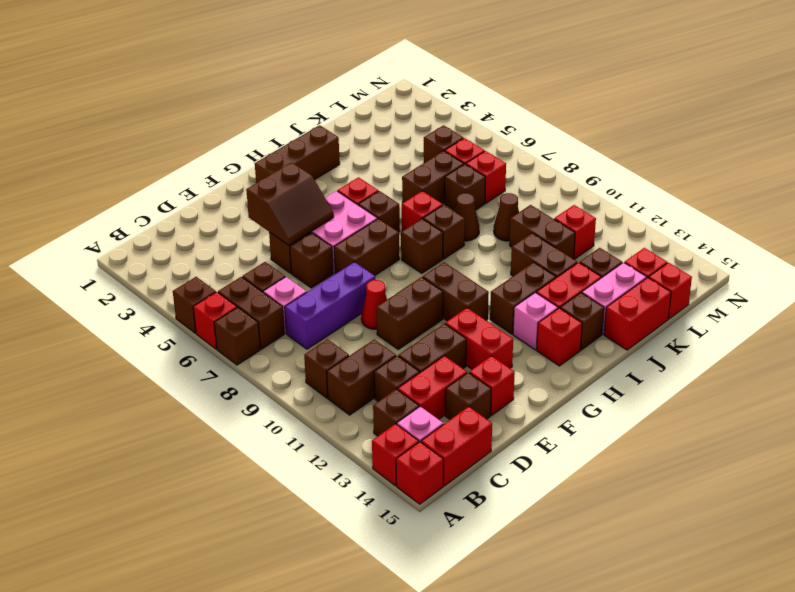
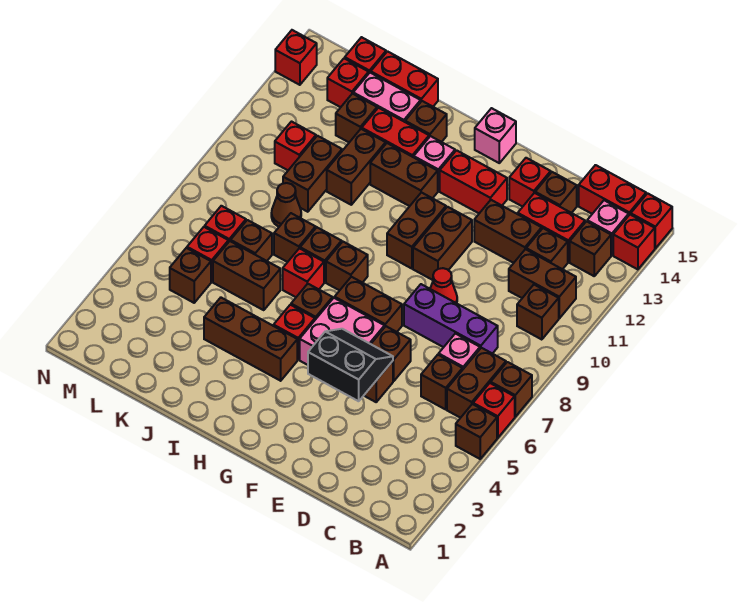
brown slope E4:F5 level 2 top 4 -> black slope E4:F5 level 2 top 4
brown brick E10:F10 level 1 -> brown brick F10:F11 level 1
red brick F12:F13 level 1 -> red brick F13:G13 level 1
brown brick G2:I2 level 1 -> brown brick H4:J4 level 1
none -> pink brick G15 level 1
red brick H14 level 1 -> red brick N14 level 1
brown cone J8 level 1 -> brown brick J8 level 1

